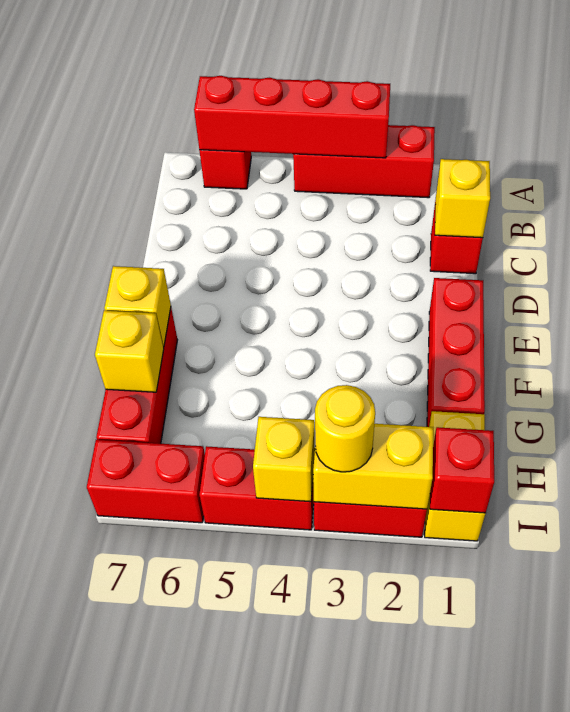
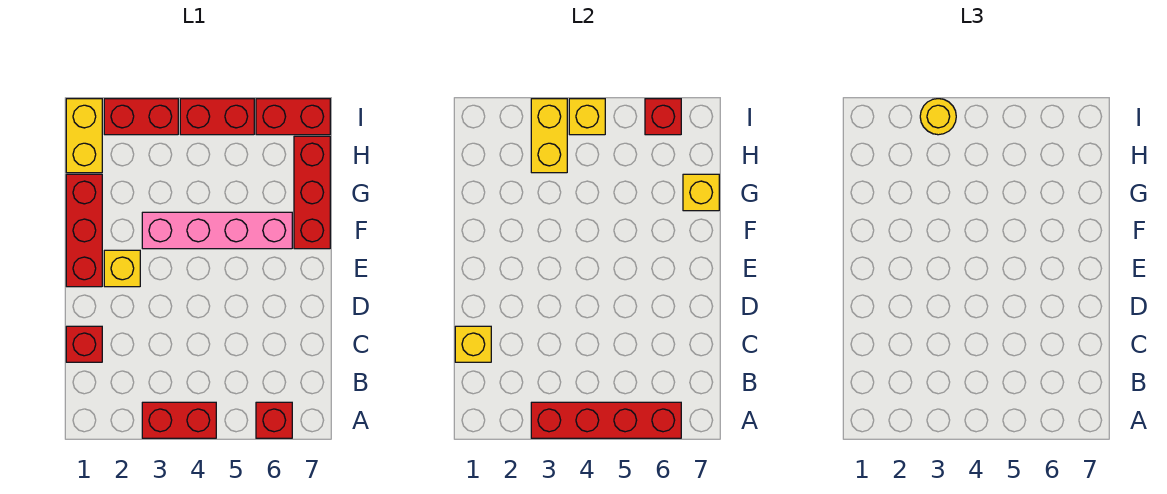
red brick A2:A4 level 1 -> red brick A3:A4 level 1
none -> pink brick F3:F6 level 1
yellow brick F7 level 2 -> yellow brick E2 level 1
red brick I1 level 2 -> red brick I6 level 2
yellow brick I2:I3 level 2 -> yellow brick H3:I3 level 2

